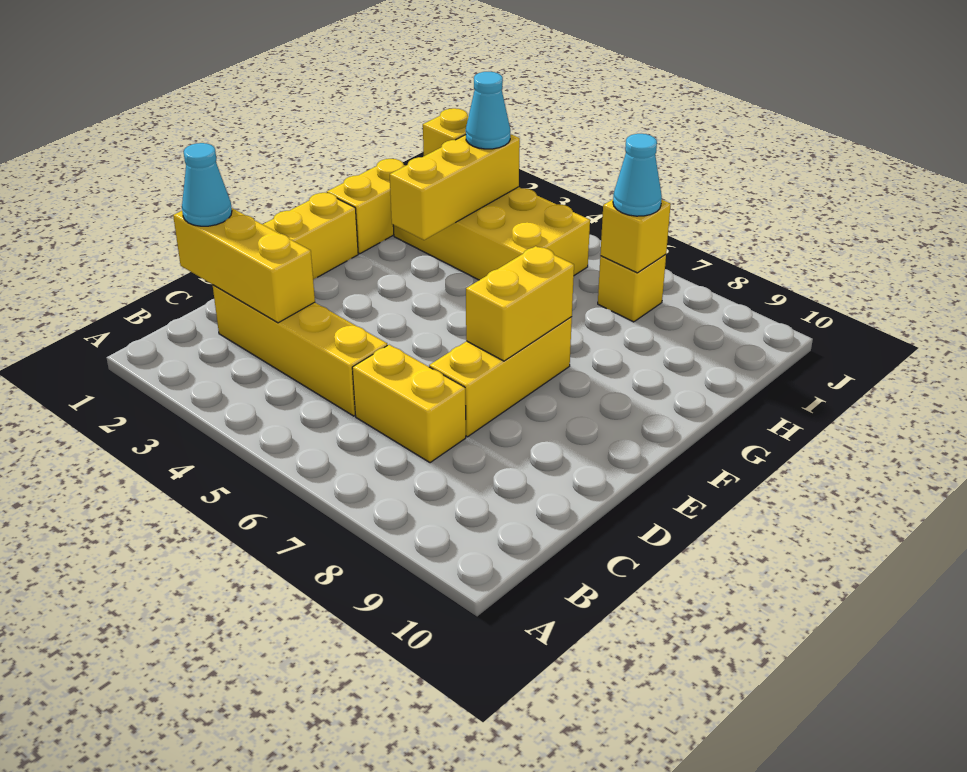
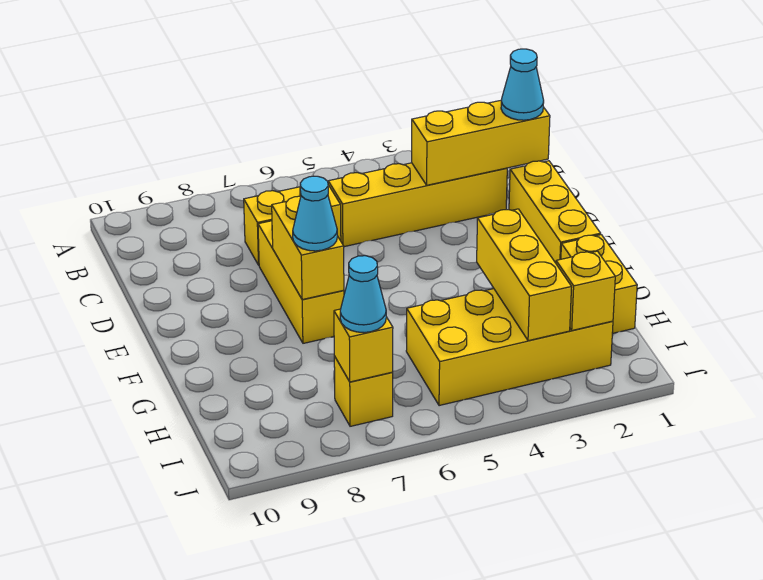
cyan cone I3 level 3 -> cyan cone F7 level 3

